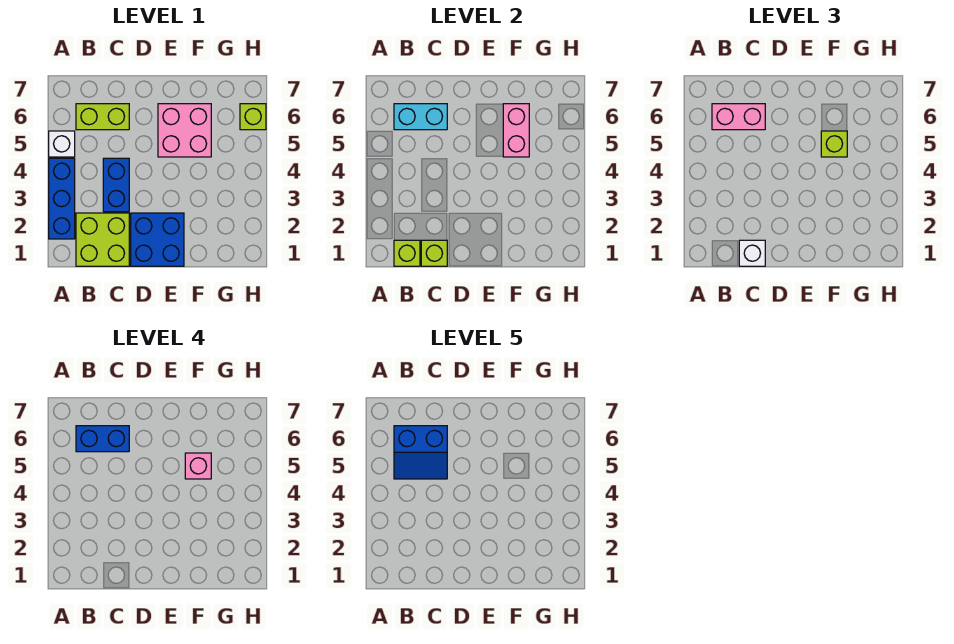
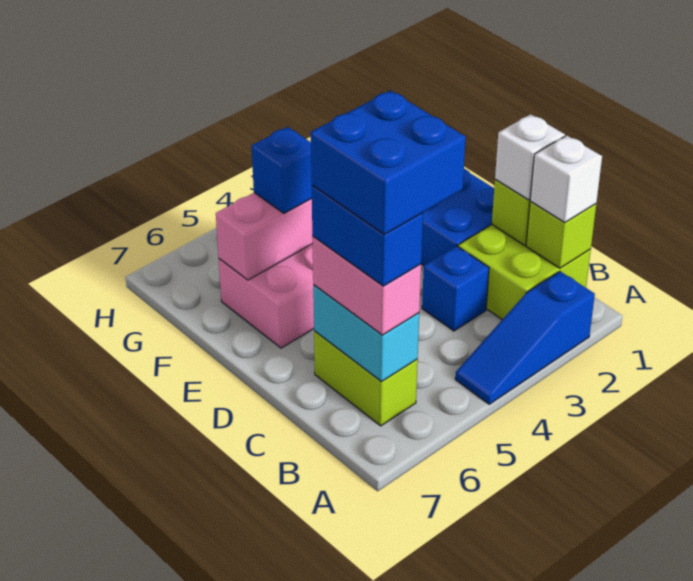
blue brick A2:A4 level 1 -> blue slope A2:A4 level 1 top 2
white brick A5 level 1 -> white brick B1 level 3
blue slope B5:C6 level 5 top 6 -> blue brick B5:C6 level 5
blue brick C3:C4 level 1 -> blue brick C3 level 1
lime brick F5 level 3 -> blue brick F5 level 3
pink brick F5 level 4 -> none
lime brick H6 level 1 -> none

